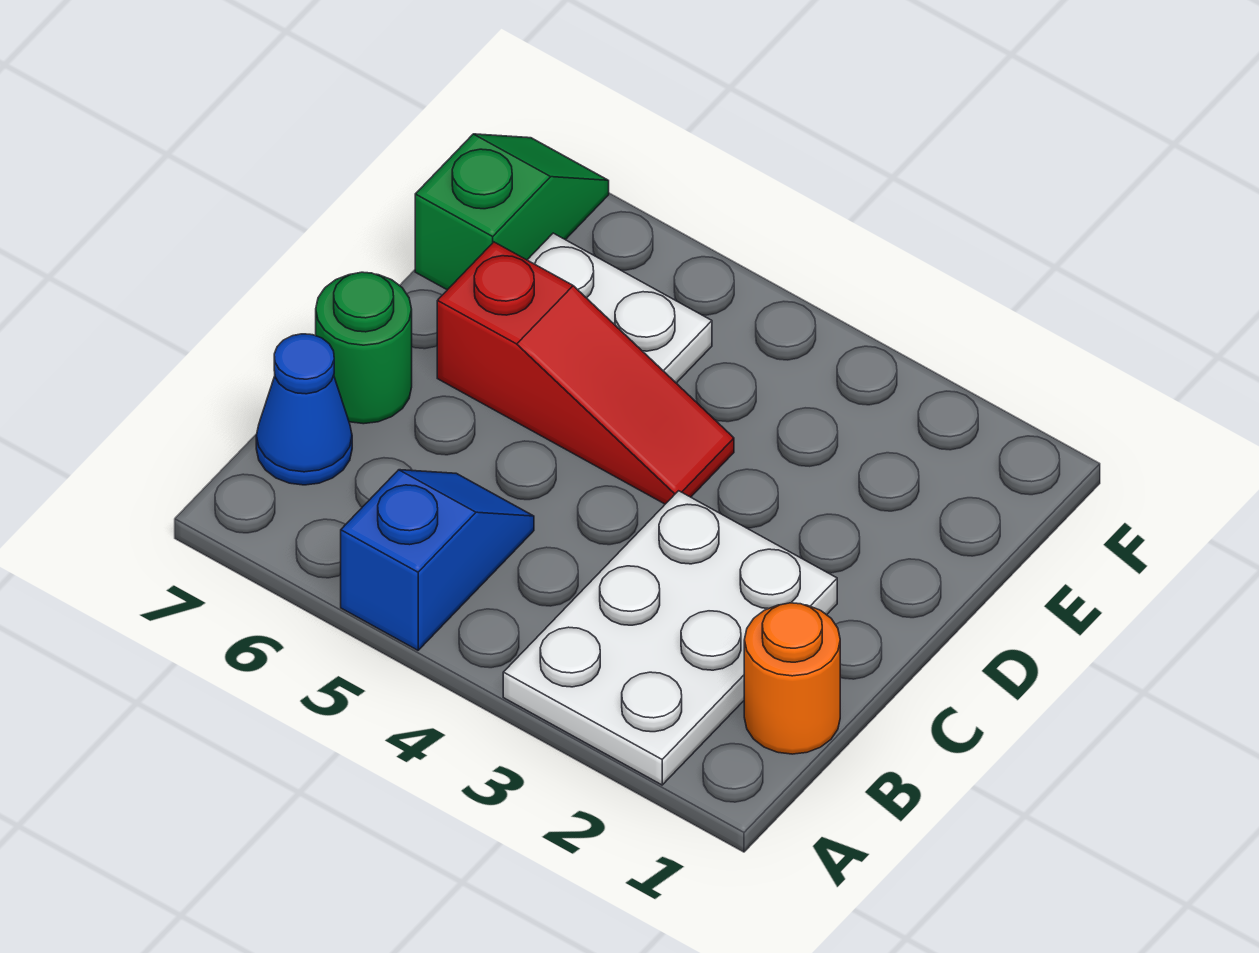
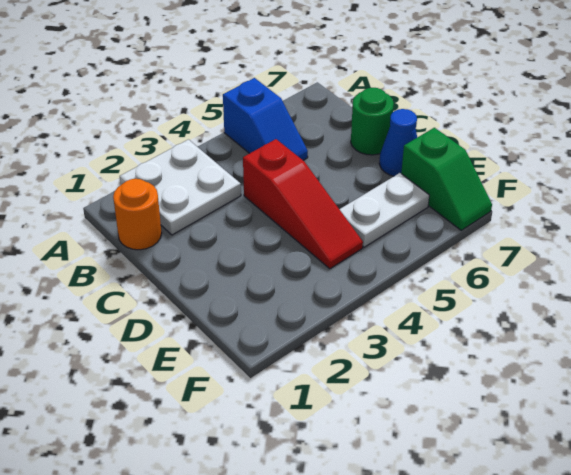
white plate A2:C3 level 1 -> white plate A2:B3 level 1
blue cone B7 level 1 -> blue cone D7 level 1
red slope D4:D6 level 1 top 6 -> red slope C4:E4 level 1 top C

